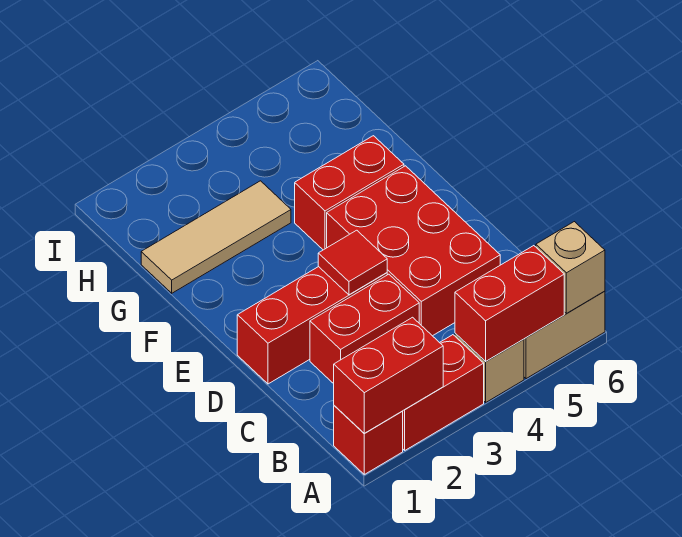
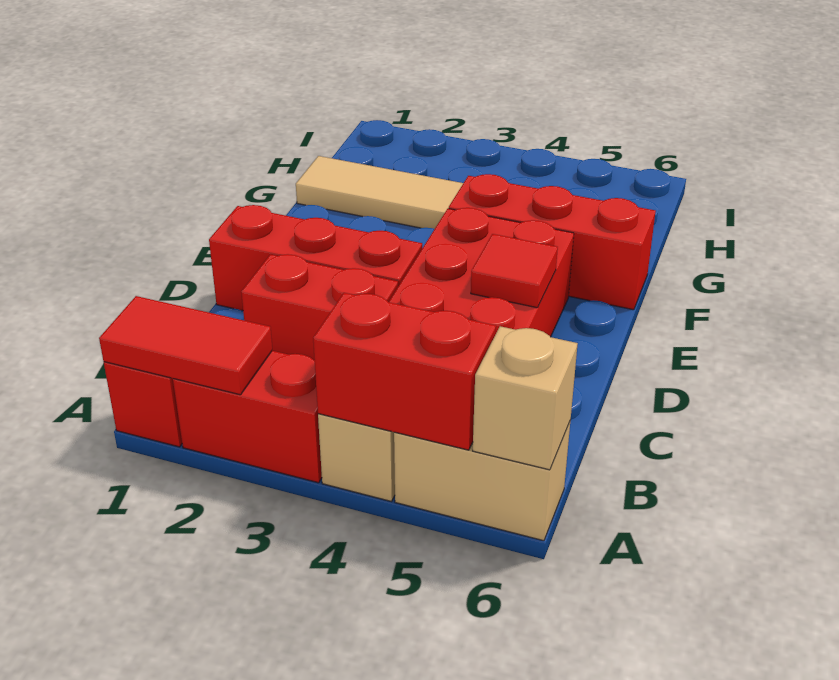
red brick A1:A2 level 2 -> red tile A1:A2 level 2
red tile D3 level 2 -> red tile D5 level 2
red brick F4:F5 level 1 -> red brick F4:F6 level 1

